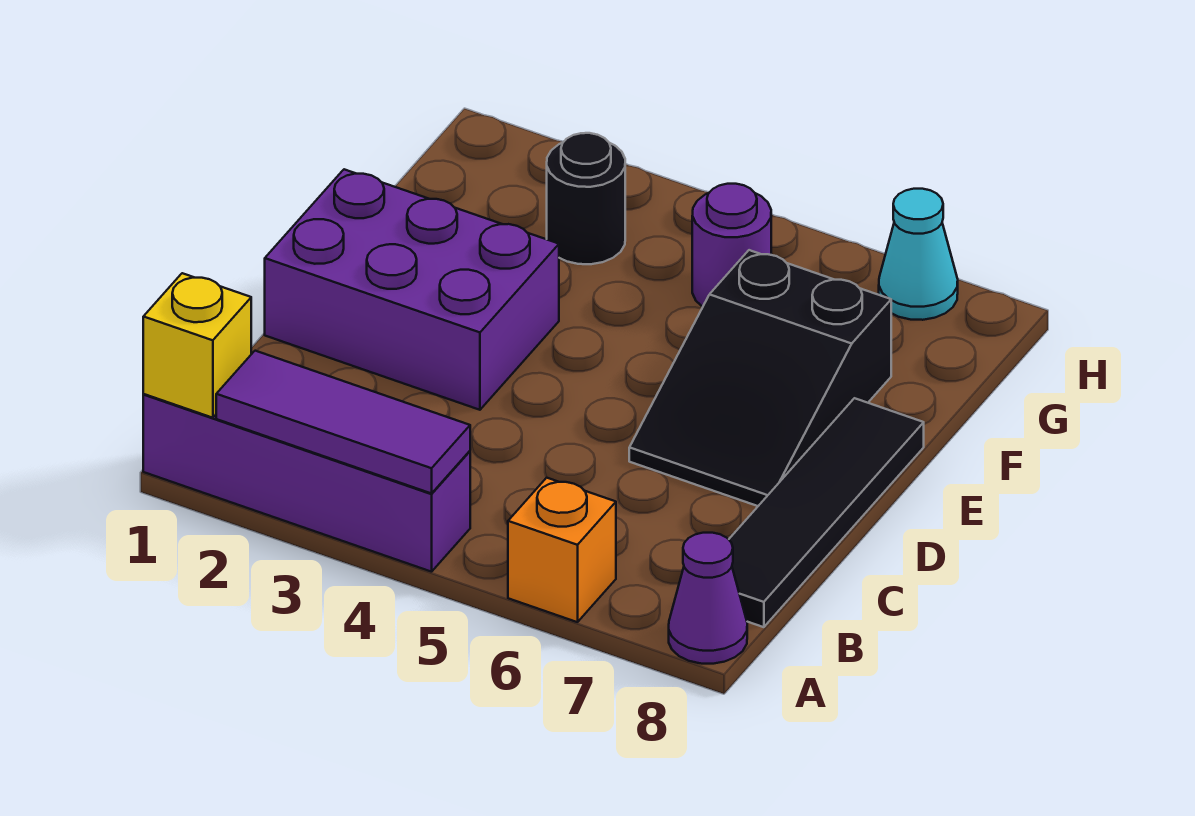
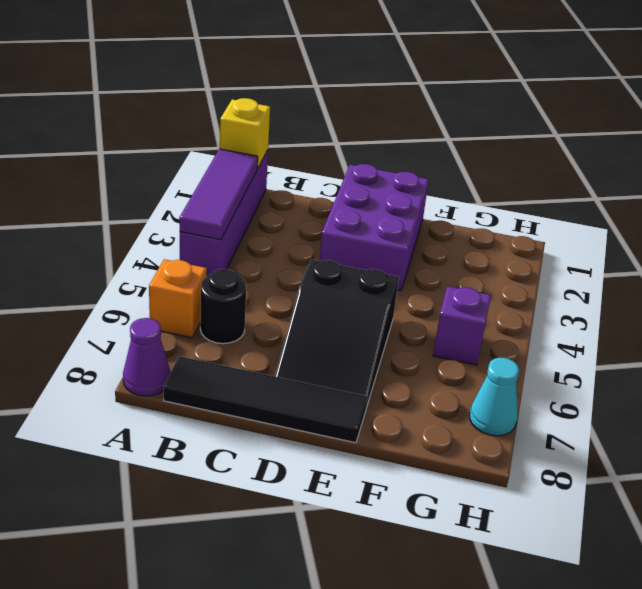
black slope D6:F7 level 1 top F -> black slope D5:E7 level 1 top 5
black round brick G3 level 1 -> black round brick B6 level 1
purple round brick G5 level 1 -> purple brick G5 level 1

